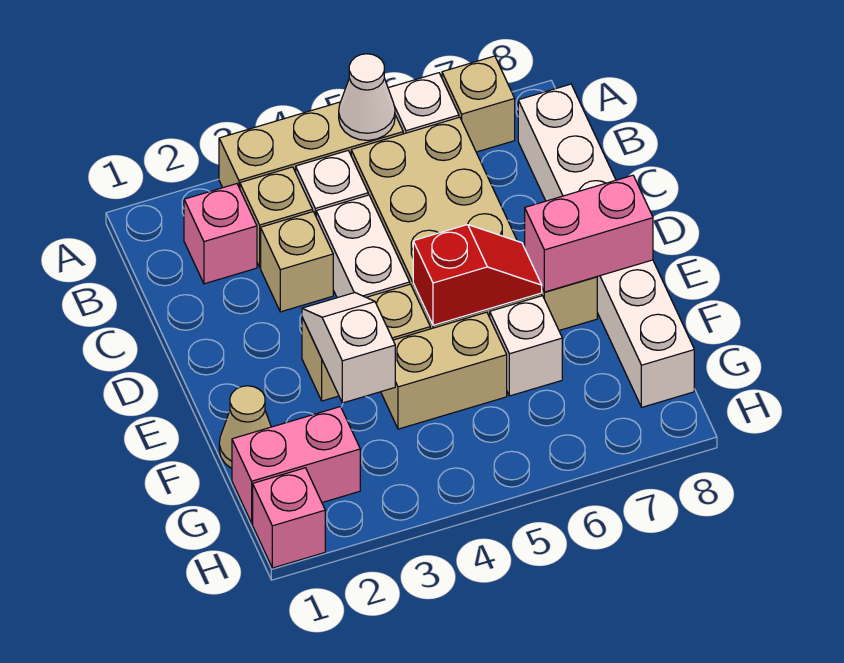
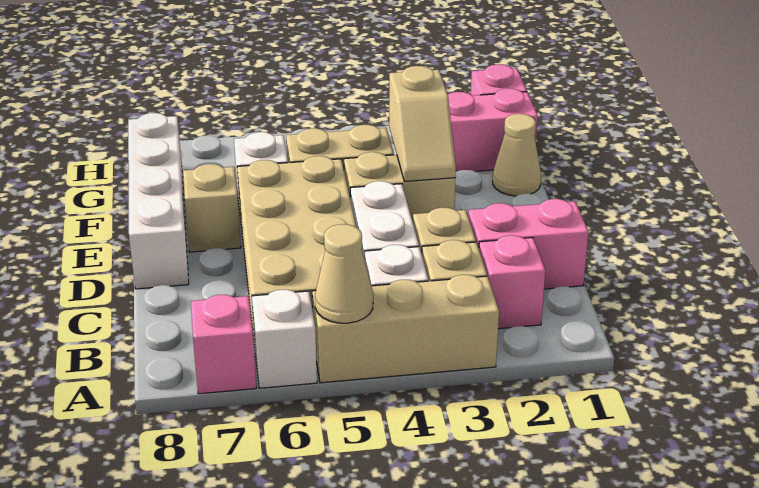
white cone A5 level 2 -> tan cone A5 level 2
tan brick A7 level 1 -> pink brick A7 level 1
white brick B8:G8 level 1 -> white brick D8:G8 level 1
white slope E3:F3 level 2 top F -> tan slope E3:F3 level 2 top F
red slope E5:E6 level 2 top 5 -> none
pink brick E7:E8 level 2 -> pink brick C1:C2 level 1

